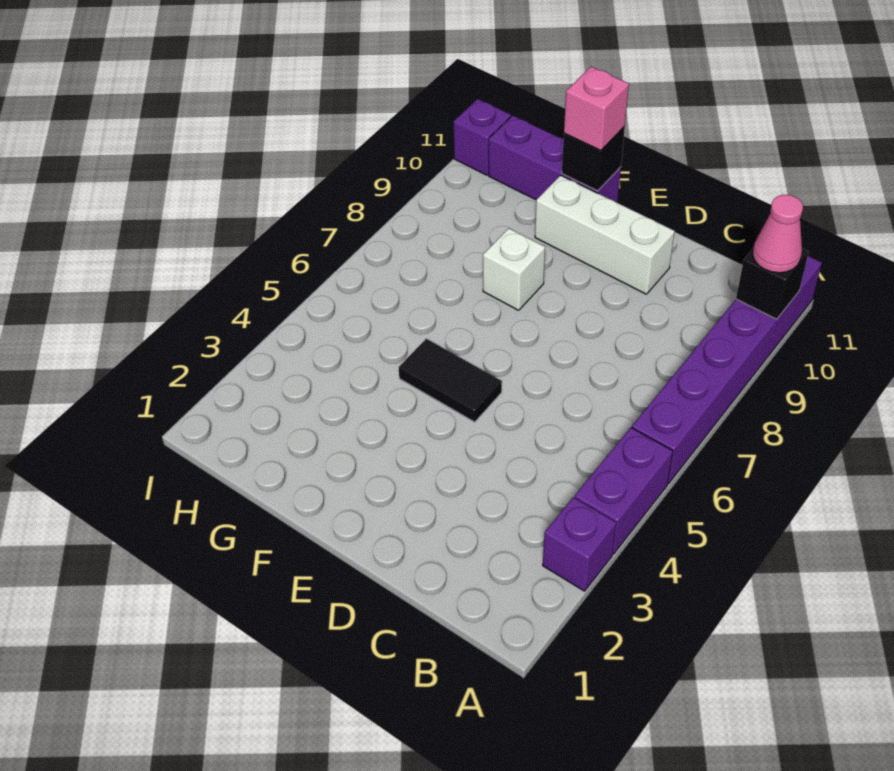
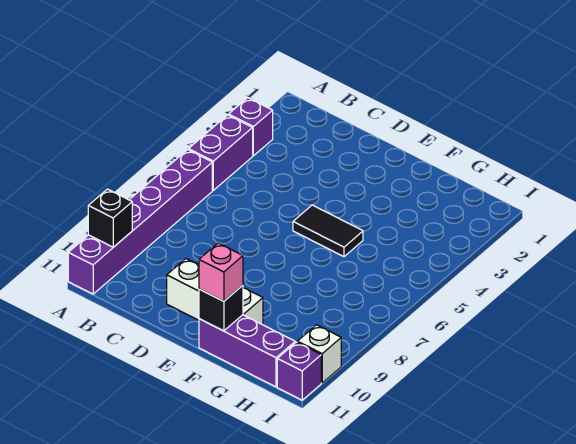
pink cone A10 level 3 -> none
white brick F8 level 1 -> white brick I10 level 1

